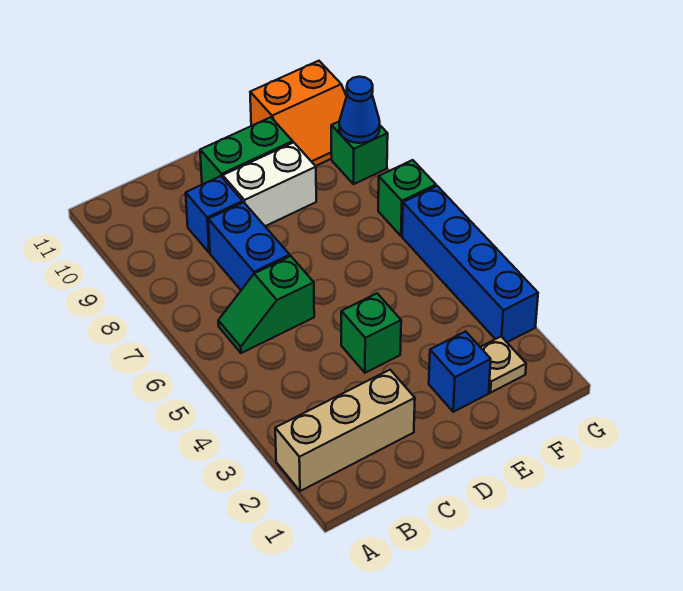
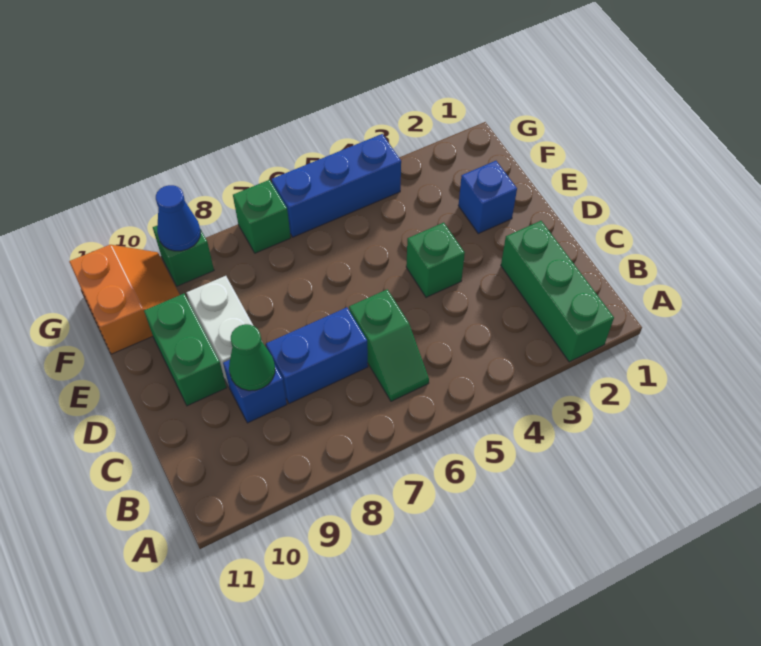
tan brick A2:C2 level 1 -> green brick A2:C2 level 1
none -> green cone C9 level 2
tan plate F2 level 1 -> none
blue brick G3:G6 level 1 -> blue brick G4:G6 level 1

